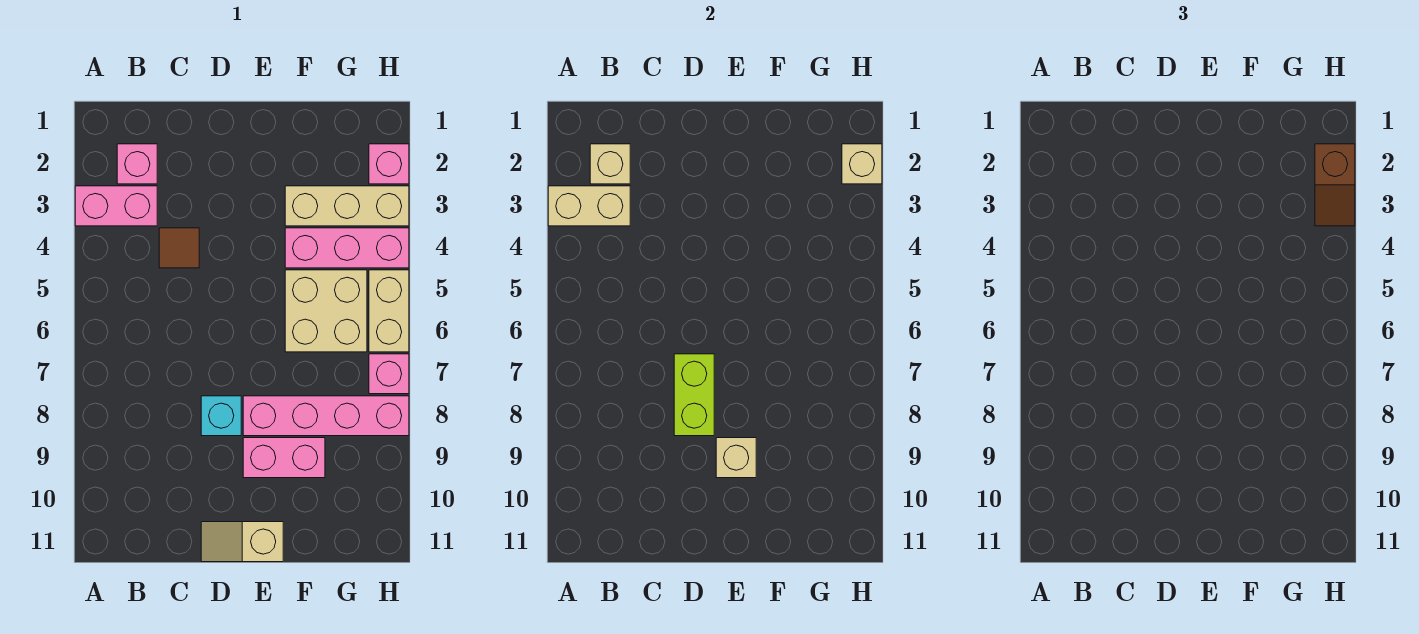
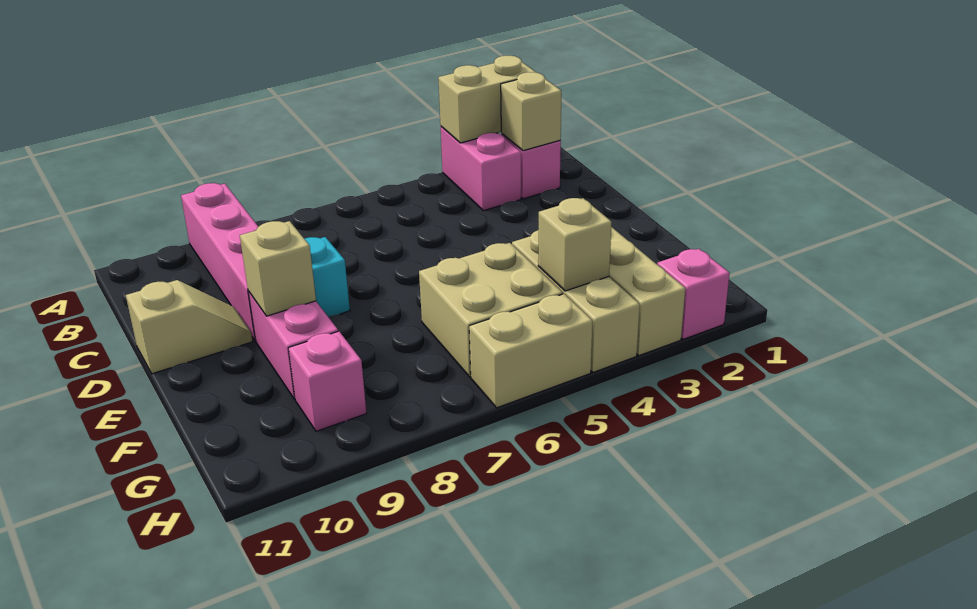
tan brick A3:B3 level 2 -> tan brick A2:A3 level 2
brown tile C4 level 1 -> none
lime brick D7:D8 level 2 -> none
tan slope D11:E11 level 1 top E -> tan slope D10:D11 level 1 top 11
pink brick E8:H8 level 1 -> pink brick A9:D9 level 1
pink brick F4:H4 level 1 -> tan brick F4:H4 level 1
tan brick H2 level 2 -> tan brick G4 level 2
brown slope H2:H3 level 3 top 2 -> none
pink brick H7 level 1 -> pink brick G9 level 1

